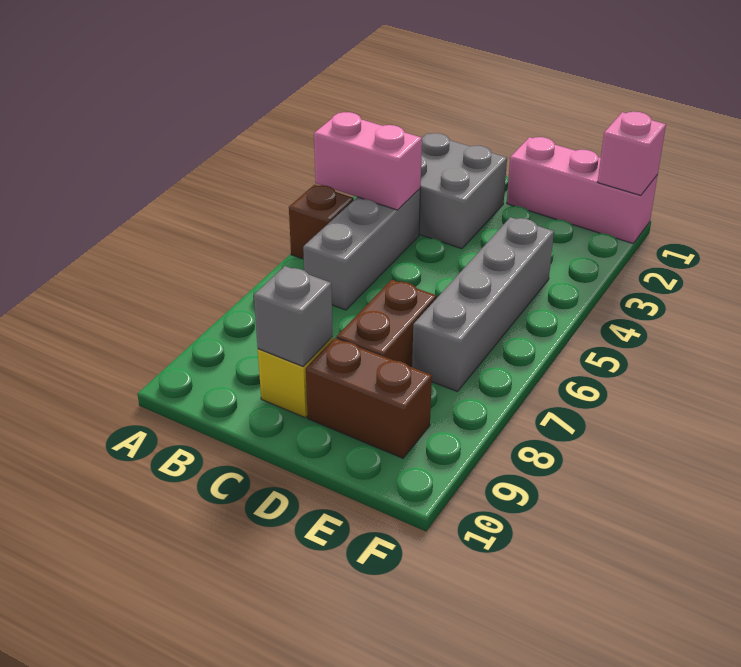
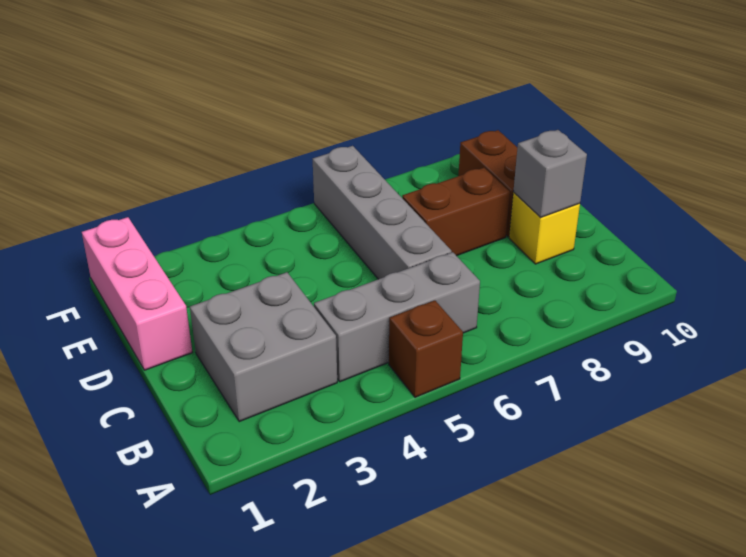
pink brick A4:B4 level 2 -> none
grey brick E4:E7 level 1 -> grey brick C6:F6 level 1
pink brick F1 level 2 -> none

